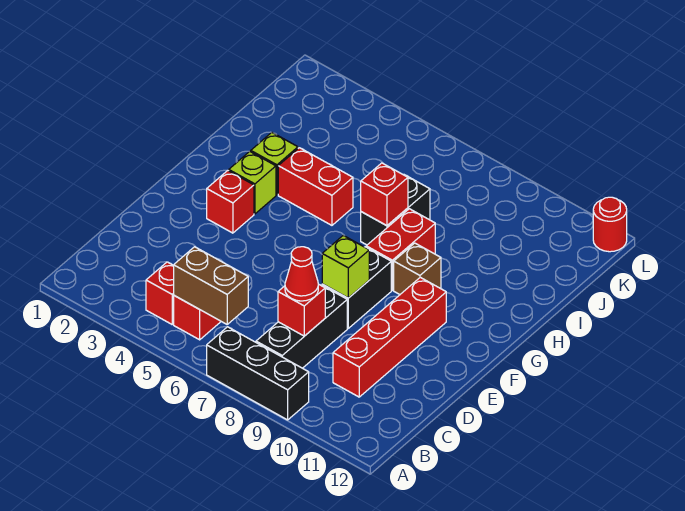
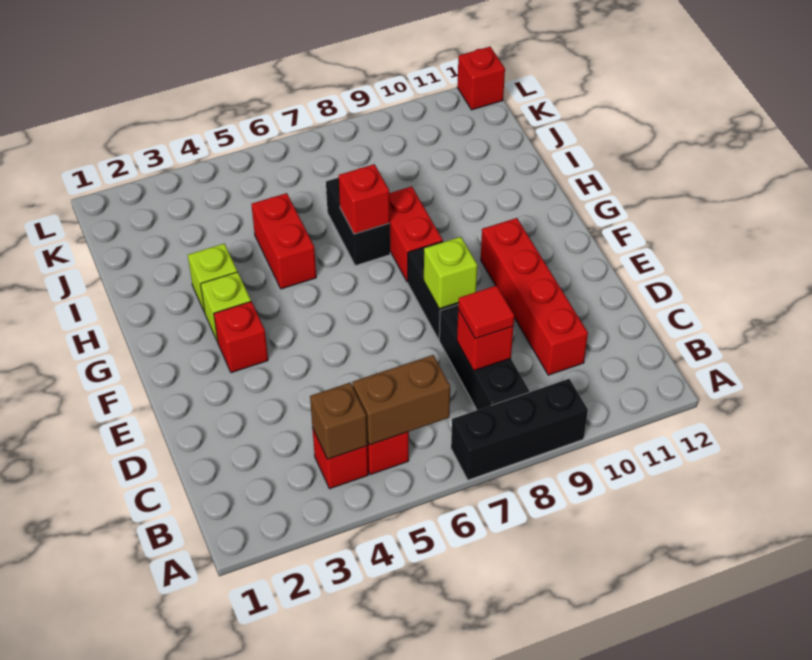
red cone C8 level 3 -> red tile C8 level 3
brown brick G9 level 1 -> brown brick B4 level 2
red brick H4:H5 level 1 -> red brick H5:I5 level 1
red round brick L12 level 1 -> red brick L12 level 1

